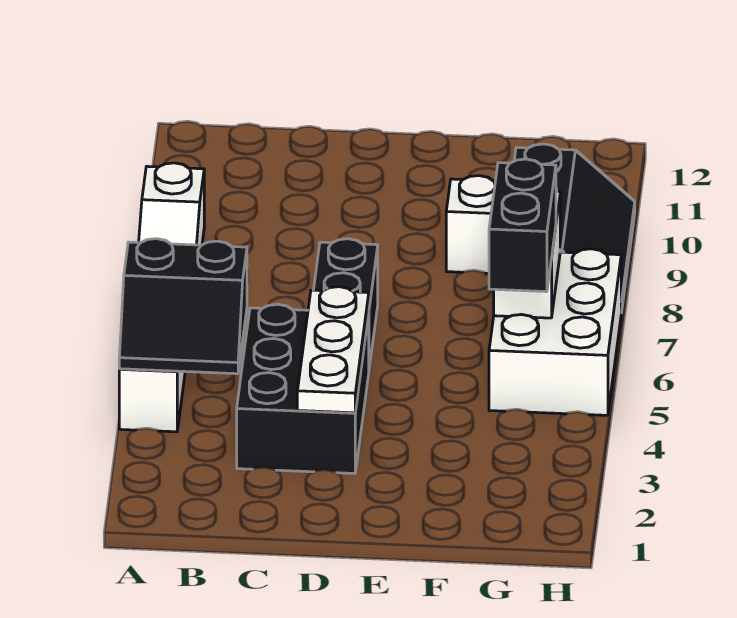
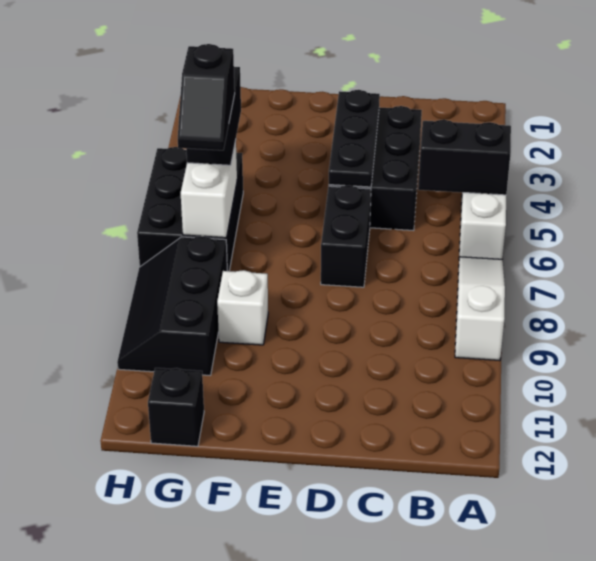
white plate D3:D5 level 2 -> black plate D3:D5 level 2
white brick G5:H7 level 1 -> black brick G5:H7 level 1
none -> black slope G6:G7 level 4 top 6
none -> black brick G12 level 1

